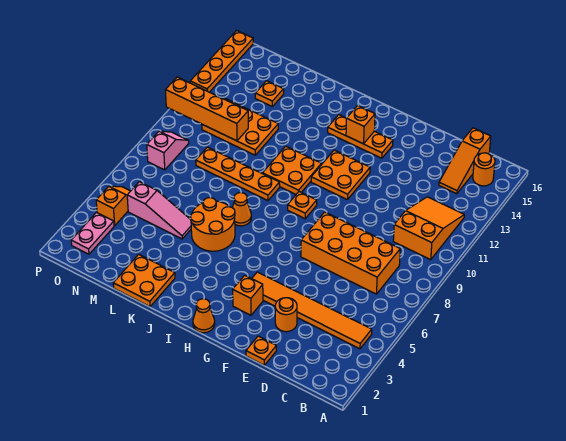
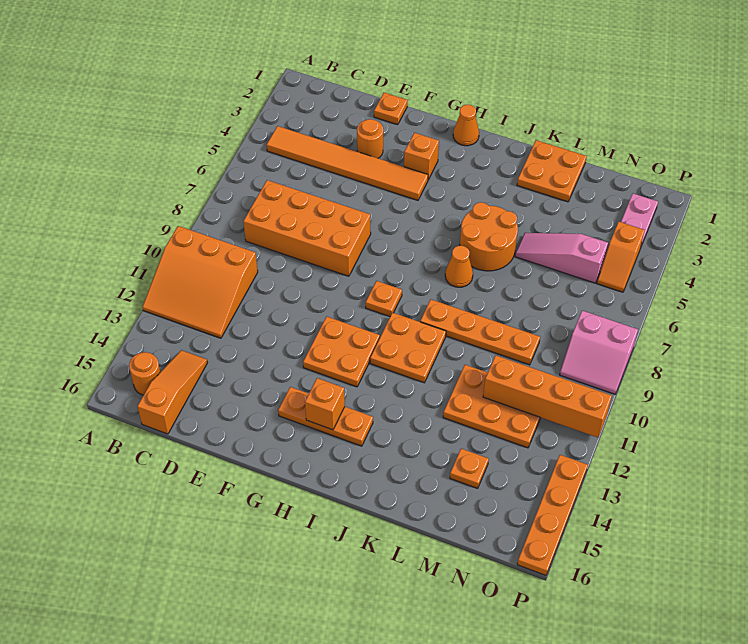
orange slope B10:C12 level 1 top 10 -> orange slope A10:C12 level 1 top 10
pink slope O8:O9 level 1 top 8 -> pink slope O8:P9 level 1 top 8

